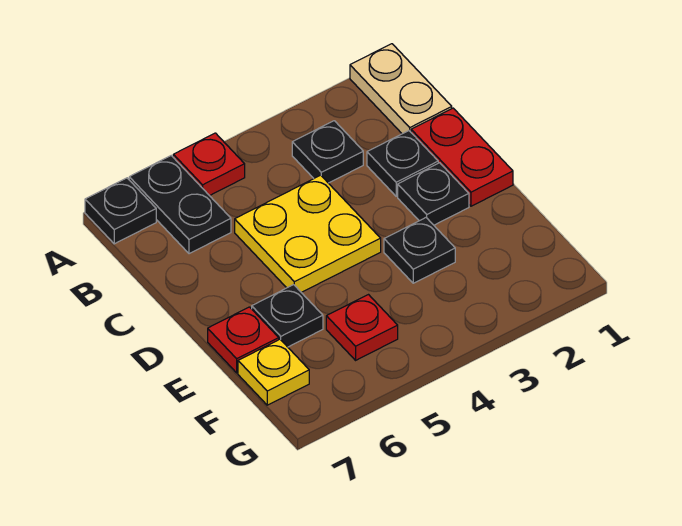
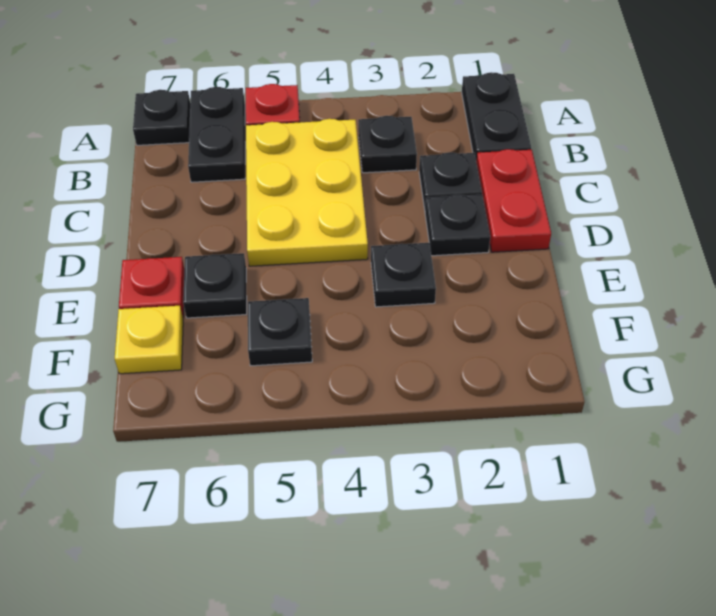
tan plate A1:B1 level 1 -> black plate A1:B1 level 1
yellow plate C4:D5 level 1 -> yellow plate B4:D5 level 1
red plate F5 level 1 -> black plate F5 level 1

